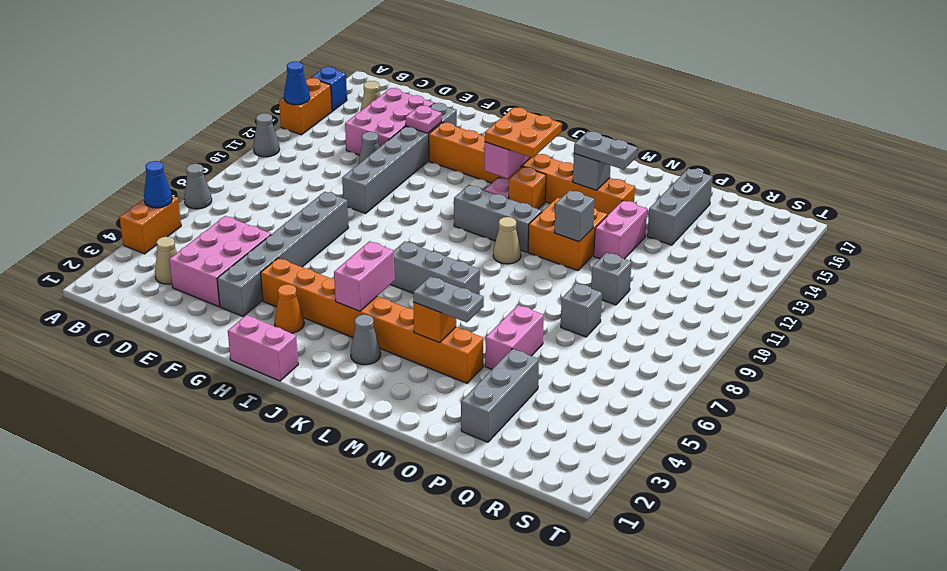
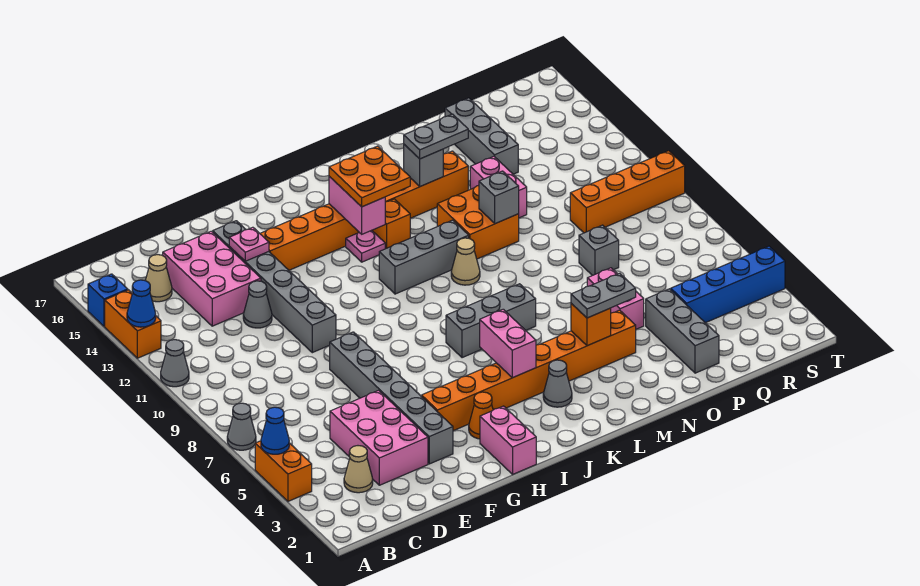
pink brick H1:I1 level 1 -> pink brick H1:H2 level 1
grey brick P10 level 1 -> none
none -> blue brick Q4:T4 level 1
none -> orange brick Q10:T10 level 1

